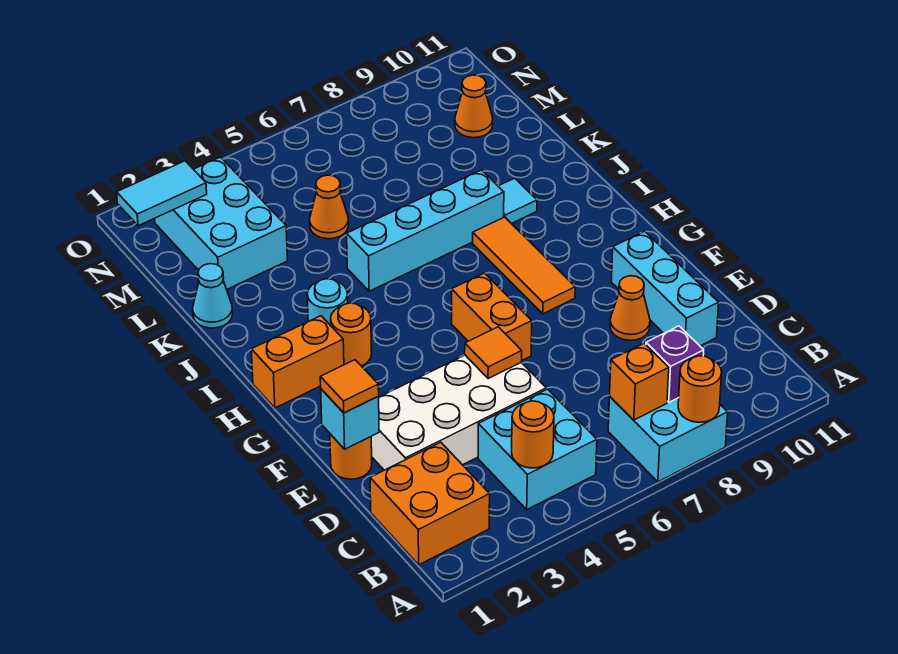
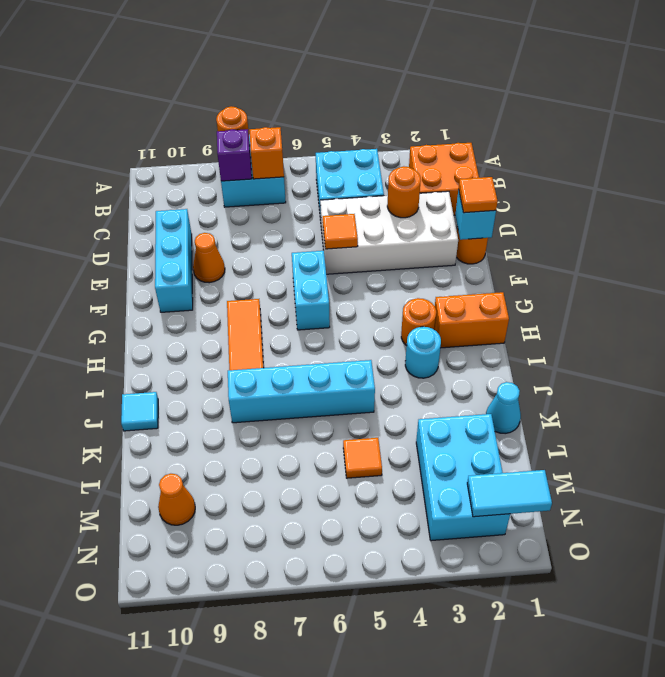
orange round brick B4 level 2 -> orange round brick D3 level 2
orange brick F6:G6 level 1 -> cyan brick F6:G6 level 1
cyan tile J9 level 1 -> cyan tile J11 level 1
orange cone L5 level 1 -> orange tile L5 level 1

